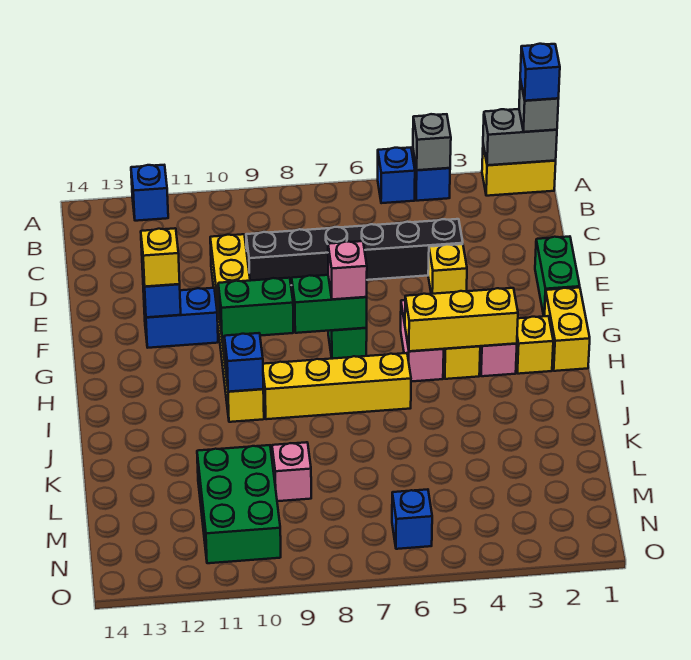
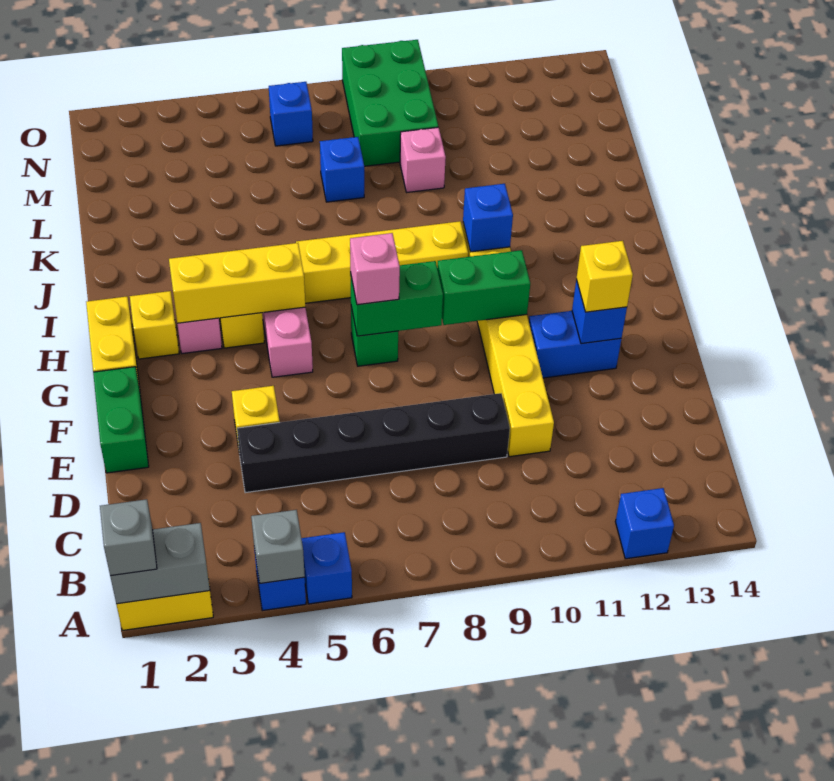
blue brick A1 level 4 -> blue brick L7 level 1
green brick L10:N11 level 1 -> green brick M8:O9 level 1

